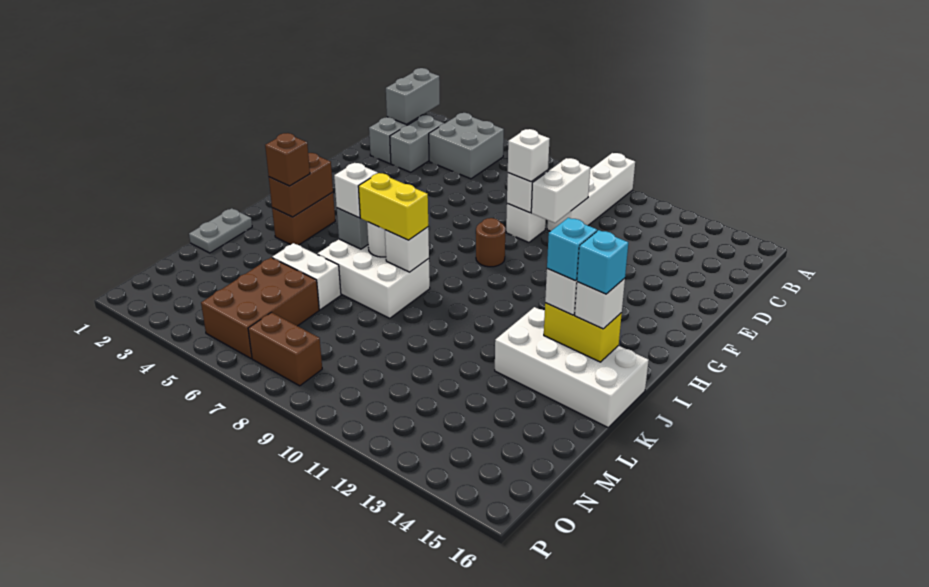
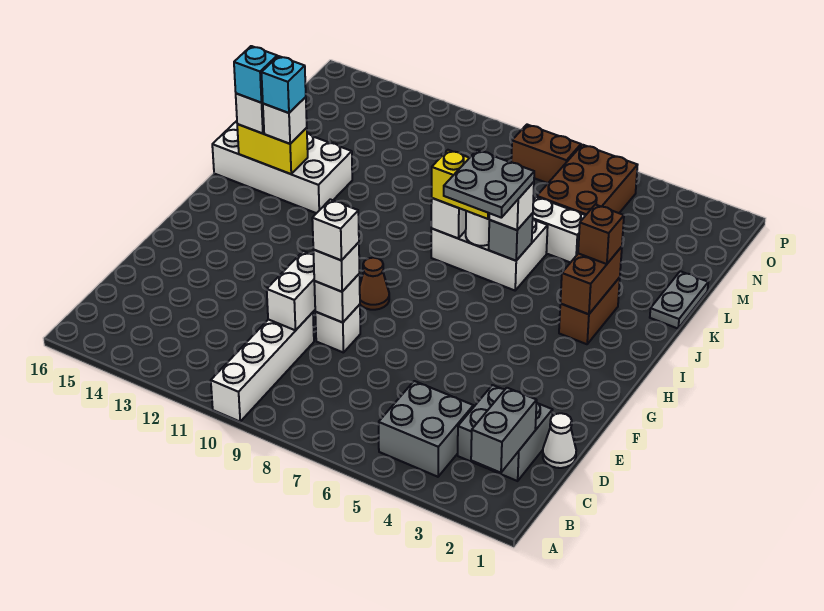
none -> white cone D1 level 1
none -> white brick E9 level 4
brown round brick G9 level 1 -> brown cone G9 level 1
none -> grey plate I6:J7 level 4

